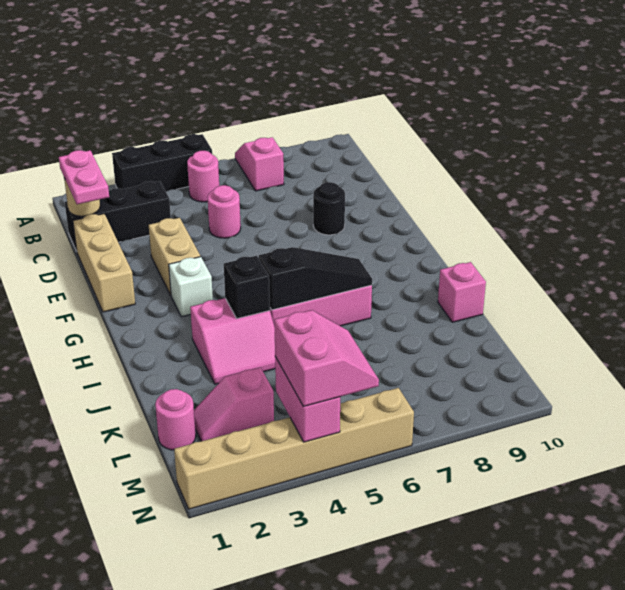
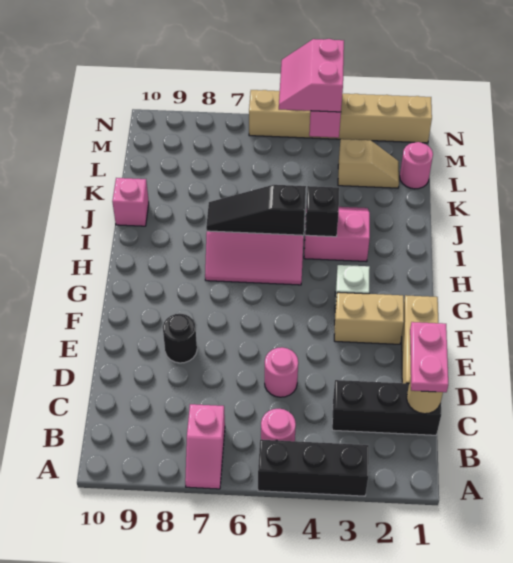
tan brick E3:F3 level 1 -> tan brick F2:F3 level 1
pink slope L2:L3 level 1 top 3 -> tan slope L2:L3 level 1 top 3

